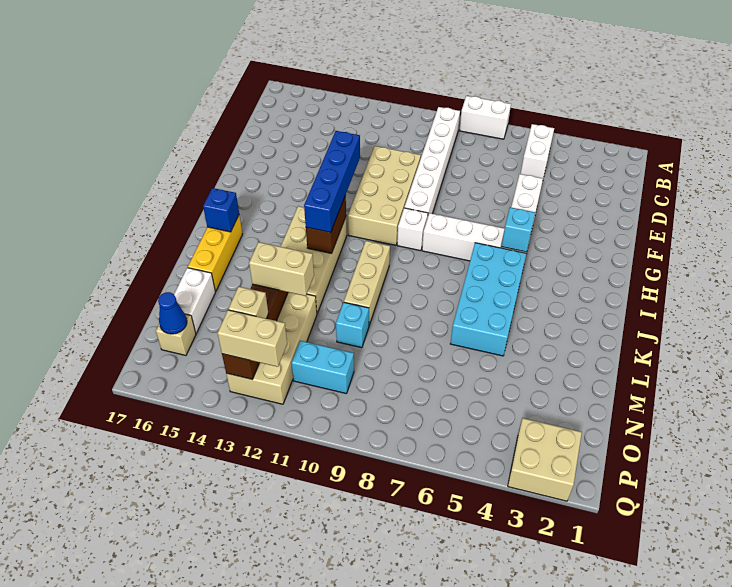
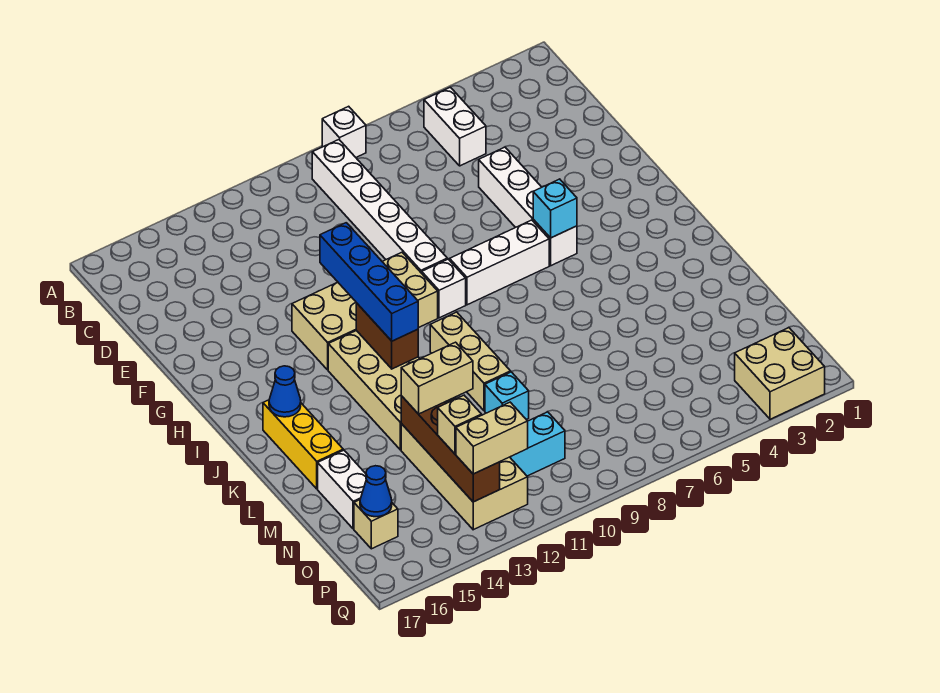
white brick A7:A8 level 1 -> white brick A8 level 1
tan brick E10:H11 level 1 -> tan brick G10:H13 level 1
cyan brick I5:L6 level 1 -> none
blue brick J16 level 2 -> blue cone J16 level 2

